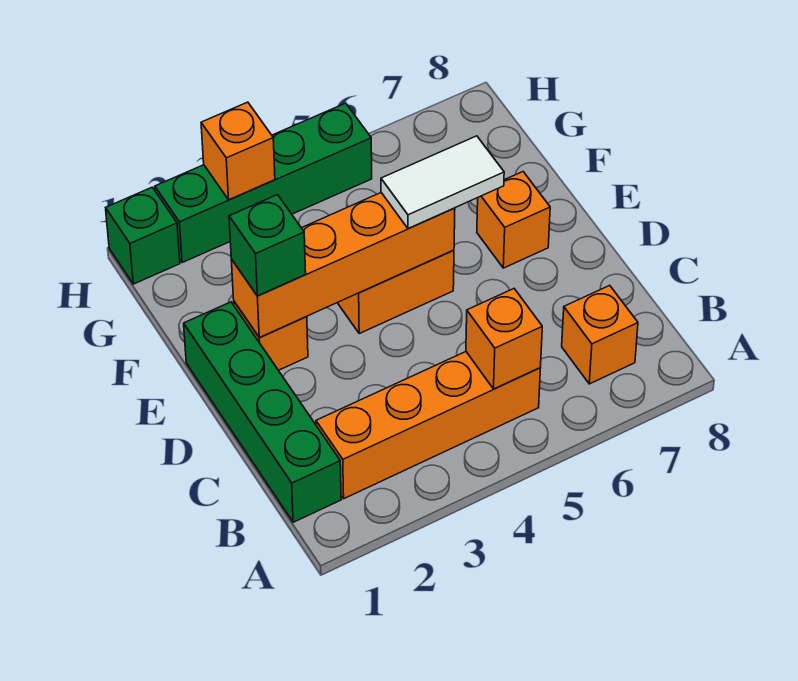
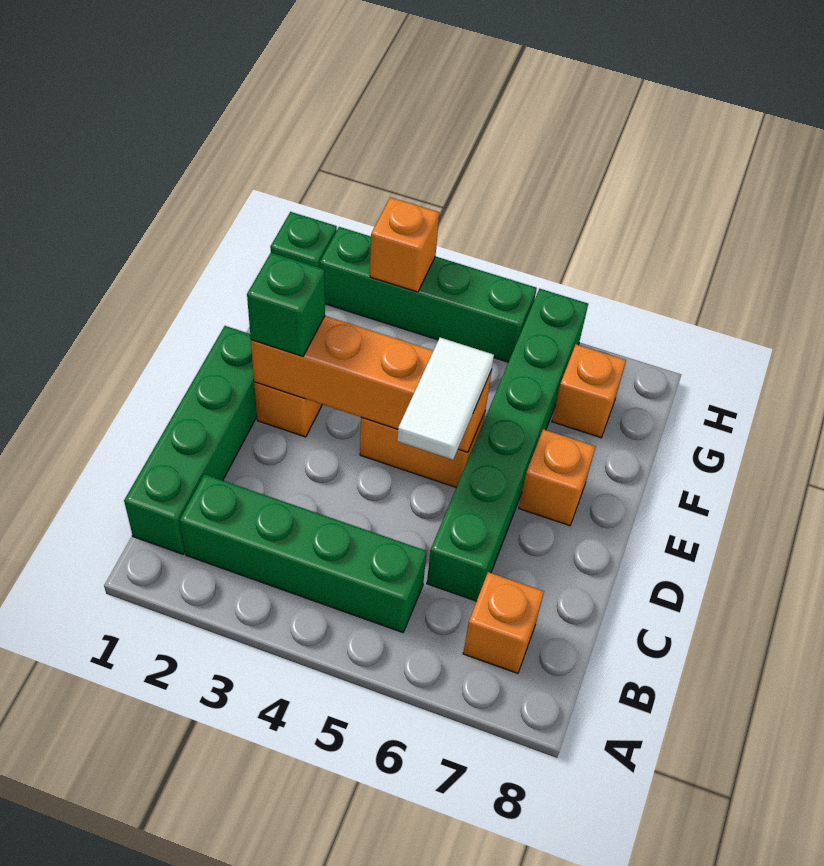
orange brick B2:B5 level 1 -> green brick B2:B5 level 1
orange brick B5 level 2 -> orange brick G7 level 1
none -> green brick C6:H6 level 1
white tile E5:E6 level 3 -> white tile D5:E5 level 3

